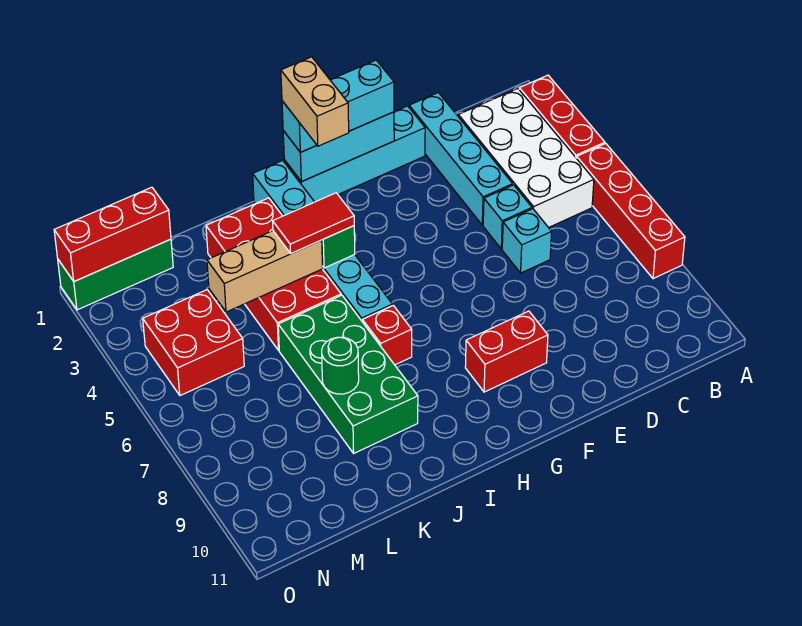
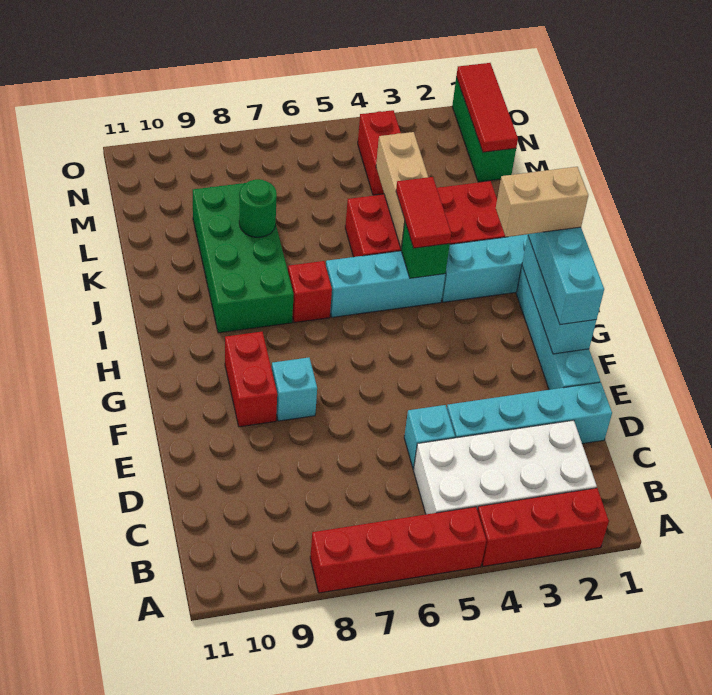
cyan brick D6 level 1 -> cyan brick F8 level 1
green brick J6:K9 level 1 -> green brick I8:L9 level 1
red brick M1:O1 level 2 -> red tile M1:O1 level 2
red brick M4:N5 level 1 -> red brick M4:N4 level 1

